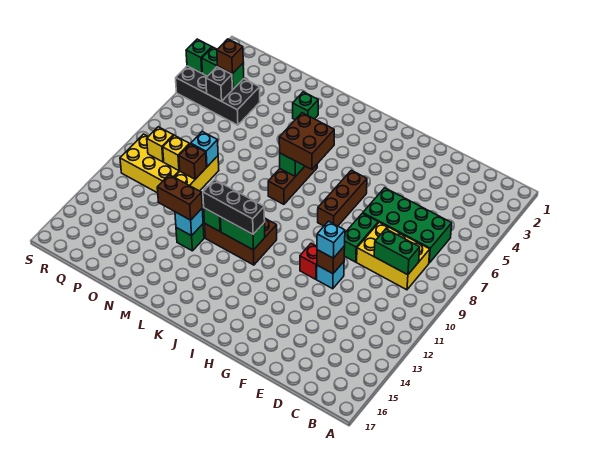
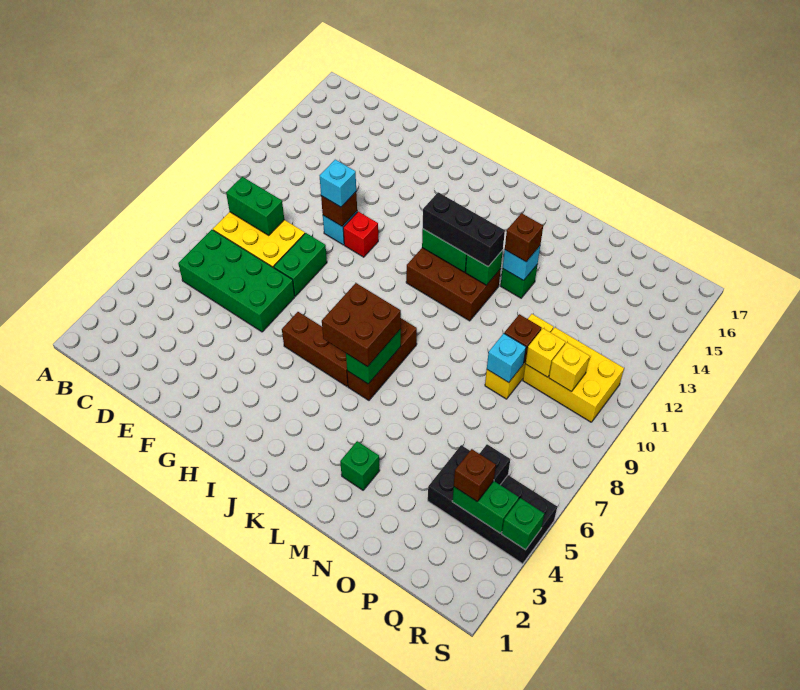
brown brick H6:H8 level 1 -> brown brick H6:J6 level 1
brown brick M13:N13 level 3 -> brown brick M13 level 3

